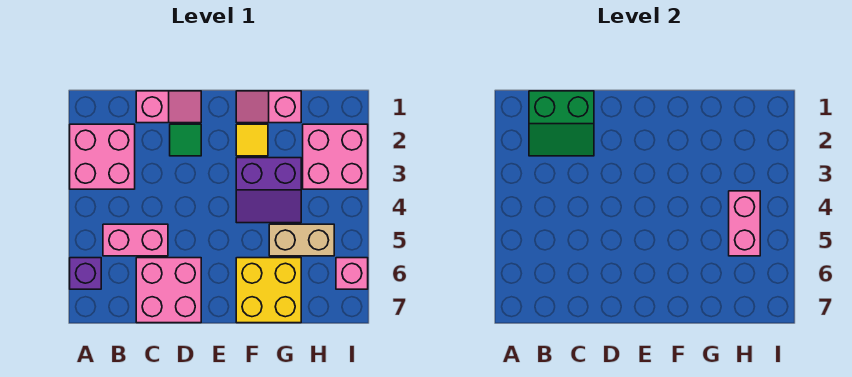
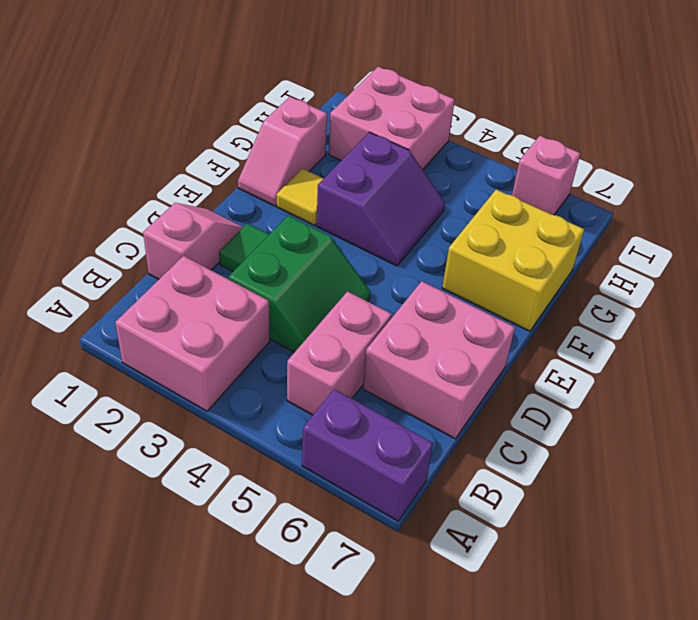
purple brick A6 level 1 -> purple brick A6:A7 level 1
green slope B1:C2 level 2 top 1 -> green slope C3:D4 level 1 top 3
tan brick G5:H5 level 1 -> none
pink brick H4:H5 level 2 -> none

